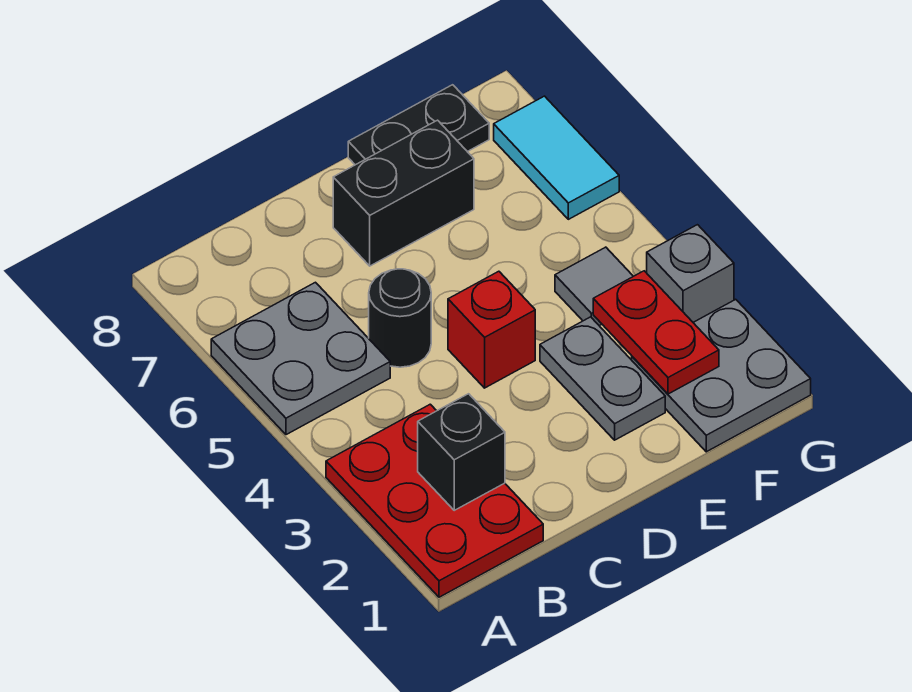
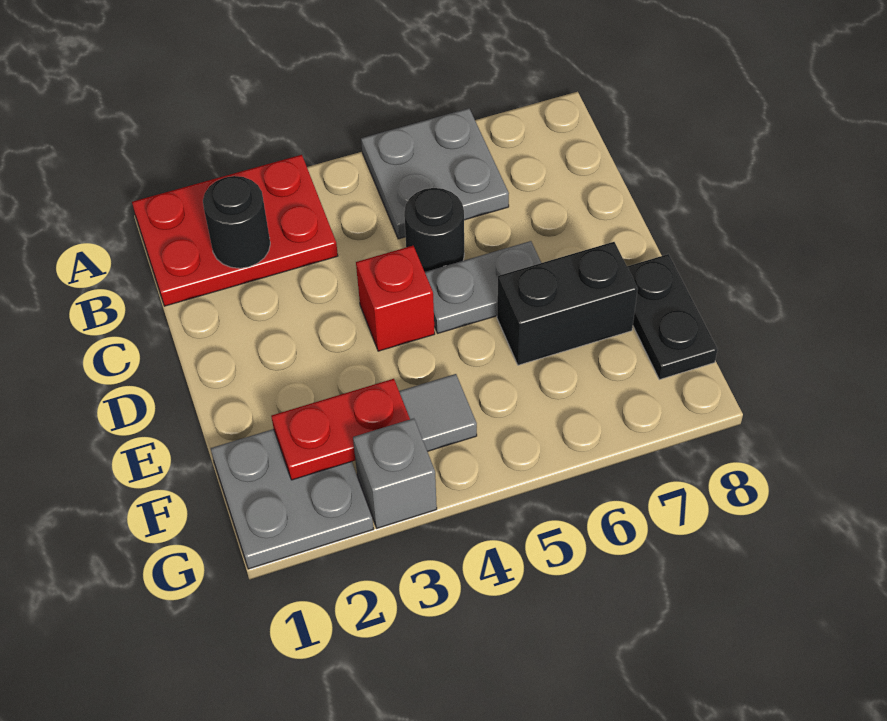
black brick B2 level 2 -> black round brick B2 level 2
black brick D7:E7 level 1 -> black brick E6:E7 level 1
grey plate E2:E3 level 1 -> grey plate D5:D6 level 1
cyan tile G6:G7 level 1 -> none

